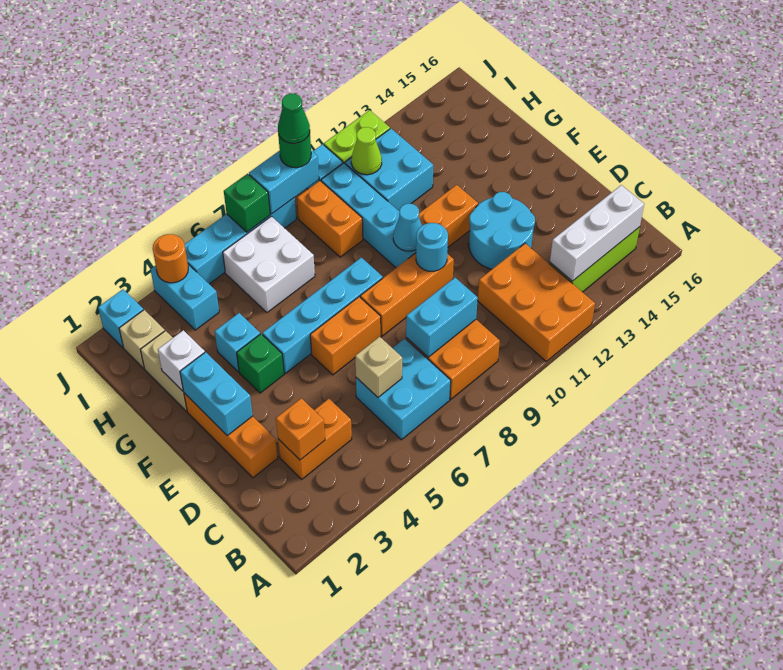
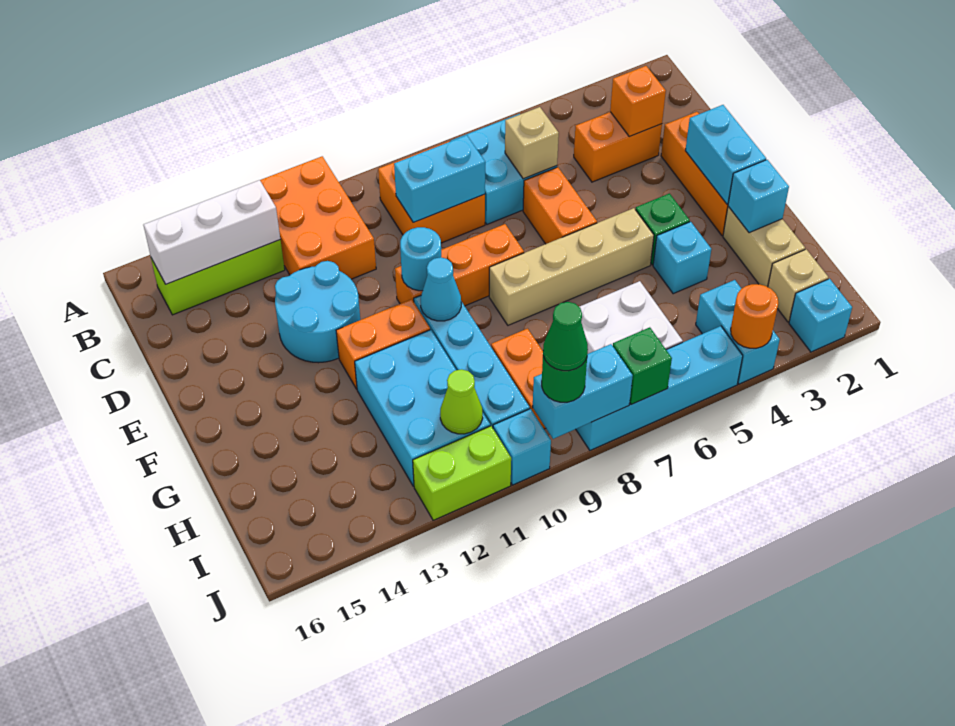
orange brick E6:E7 level 1 -> orange brick D6:E6 level 1
cyan brick F5:F8 level 1 -> tan brick F5:F8 level 1
white brick G2 level 2 -> cyan brick G2 level 2
cyan brick H11:I12 level 1 -> cyan brick G11:I12 level 1

